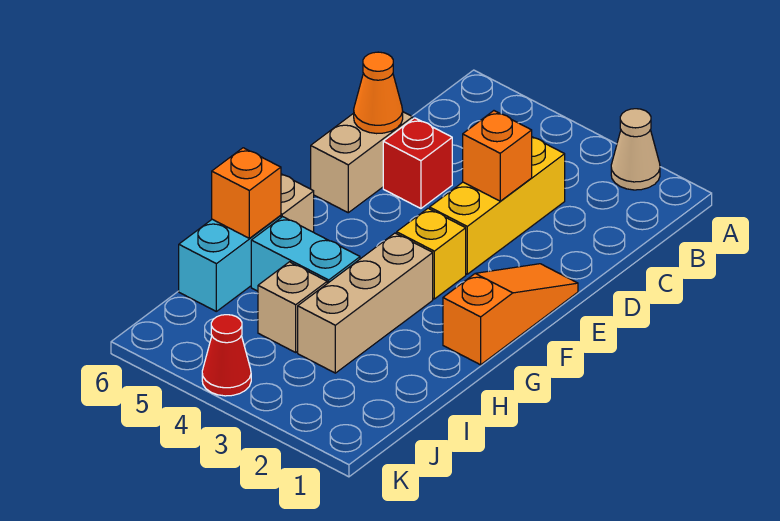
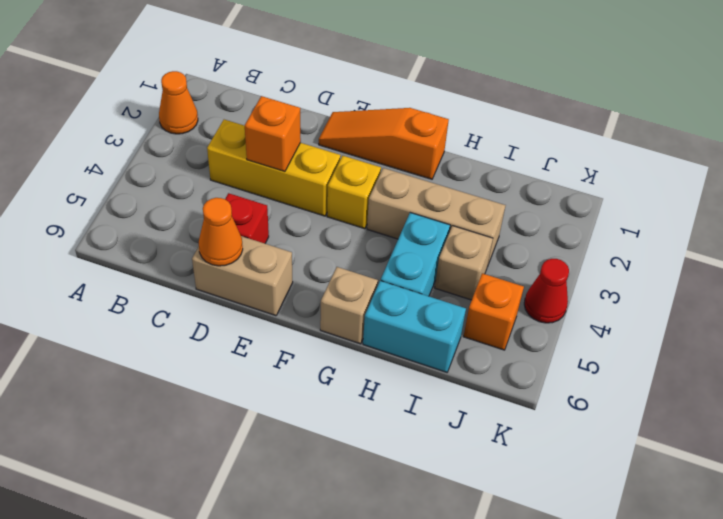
tan cone A2 level 1 -> orange cone A2 level 1
orange brick H6 level 2 -> orange brick J5 level 1

